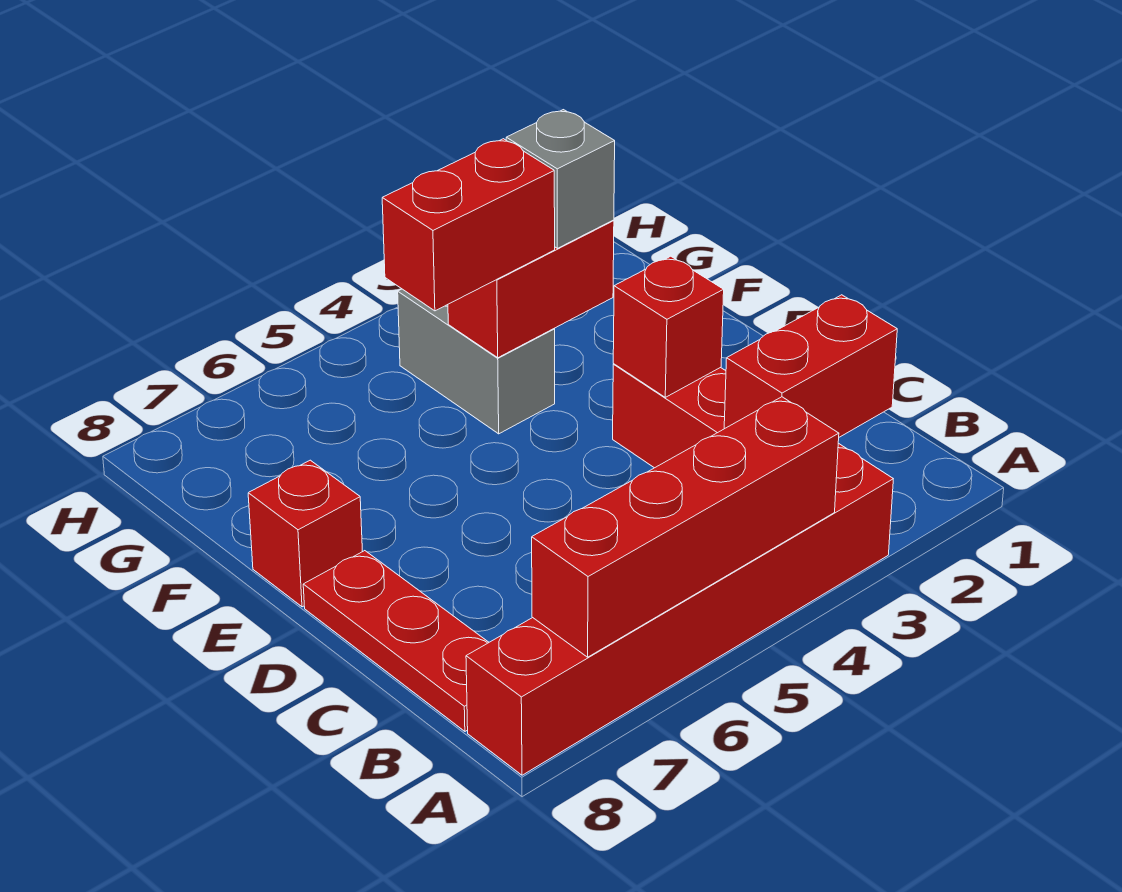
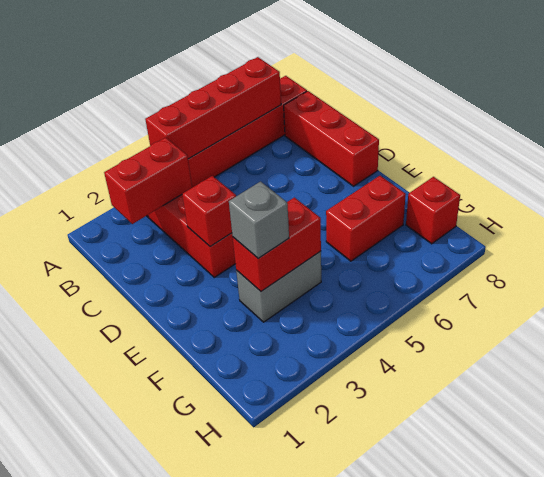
red plate B8:D8 level 1 -> red brick B8:D8 level 1
red brick E8 level 1 -> red brick G8 level 1
grey brick F4:G4 level 1 -> grey brick F3:F4 level 1
red brick F4:F5 level 3 -> red brick F6:F7 level 1

